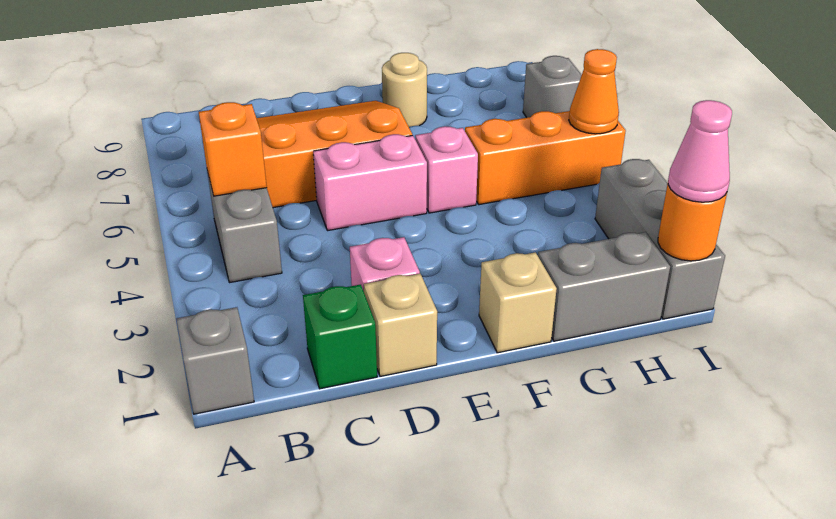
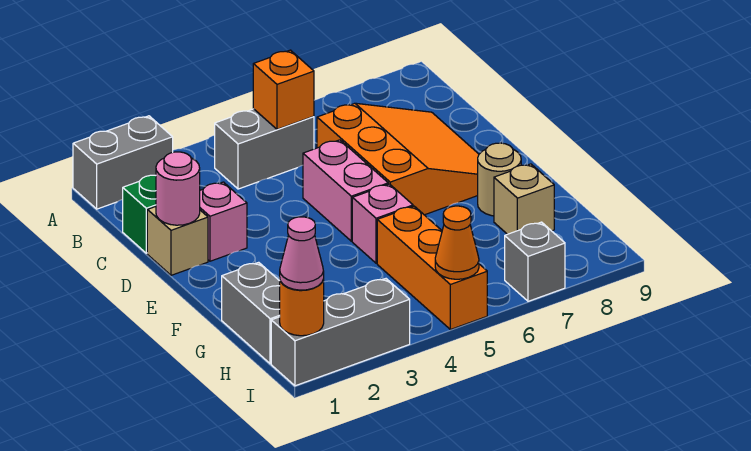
grey brick A1 level 1 -> grey brick A1:A2 level 1
none -> pink round brick D1 level 2
tan brick F1 level 1 -> tan brick G8 level 1

